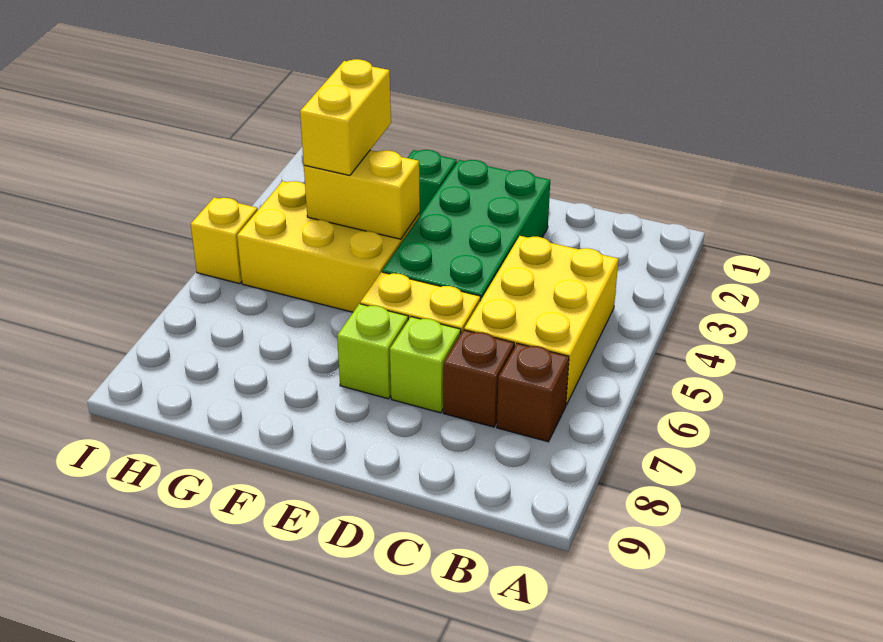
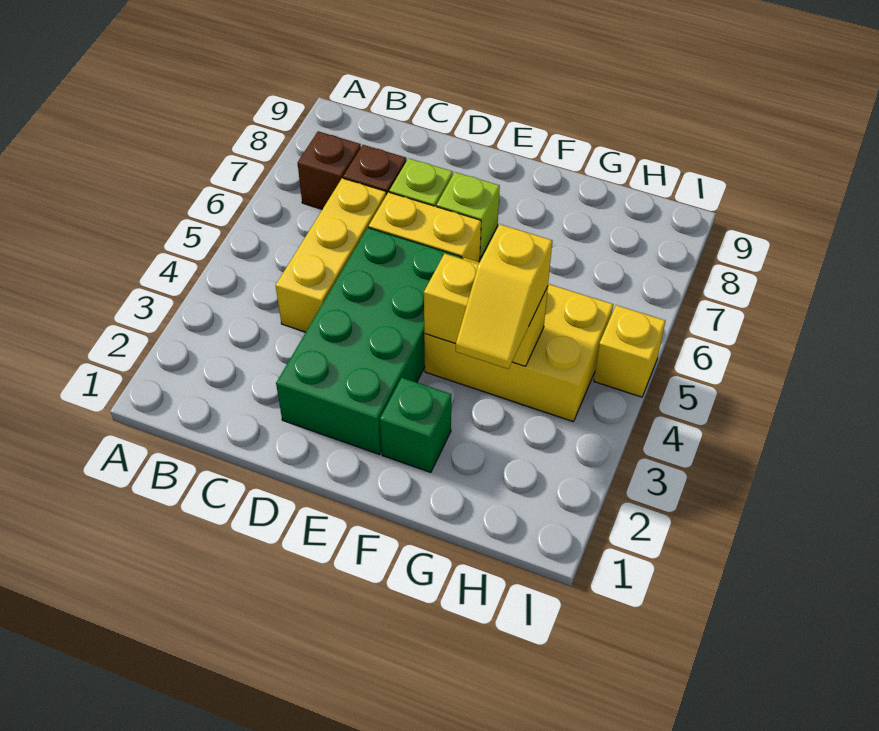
yellow brick B4:C6 level 1 -> yellow brick C4:C6 level 1
yellow brick G3:G4 level 3 -> yellow slope G3:G4 level 3 top 4

